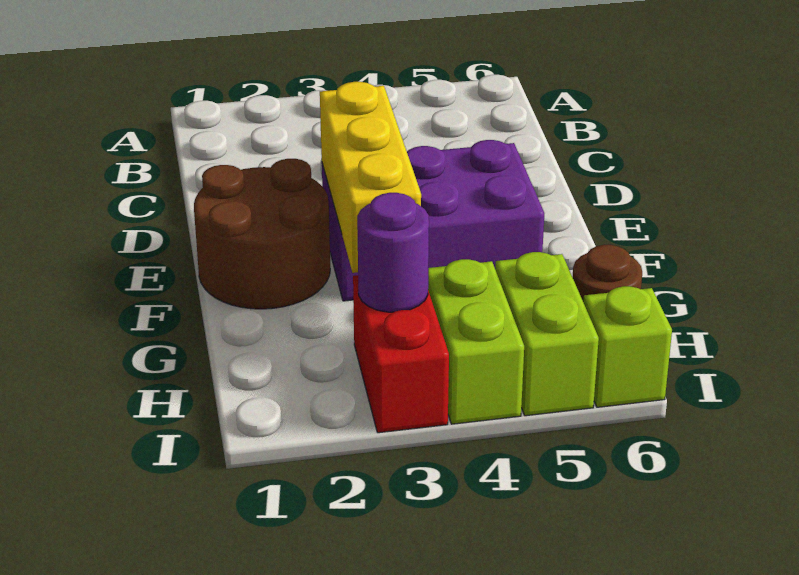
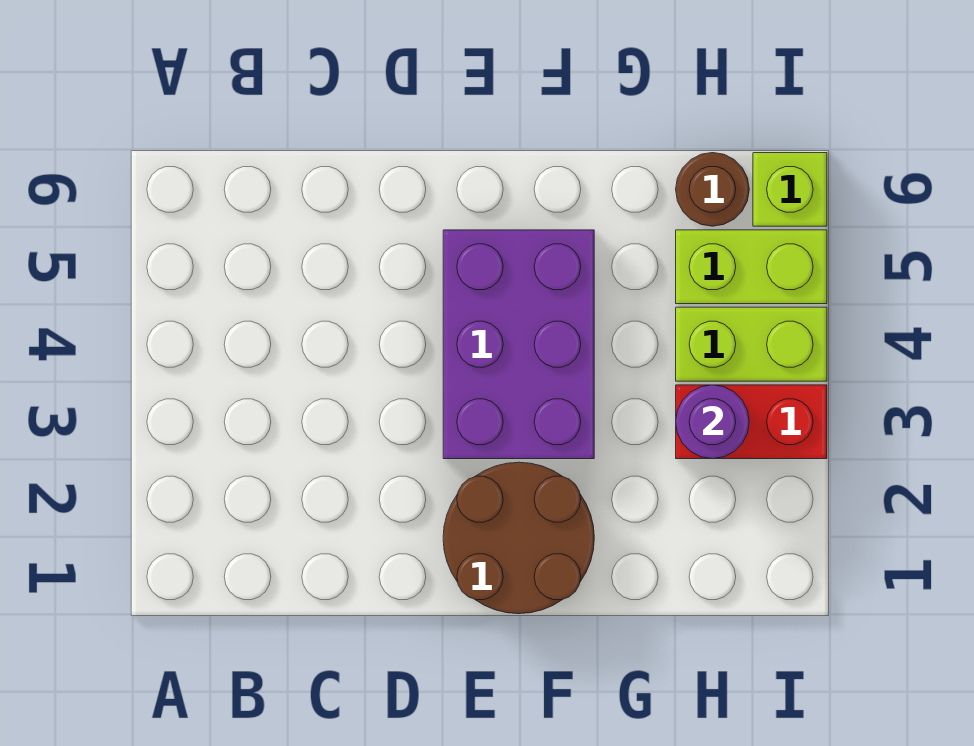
yellow brick E3:G3 level 2 -> none

